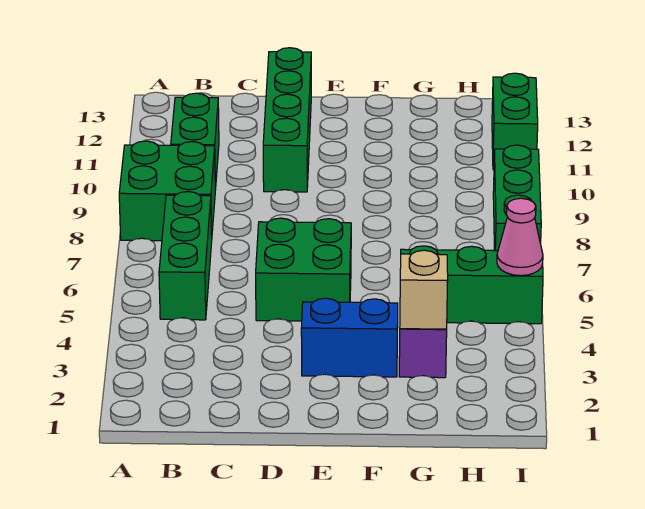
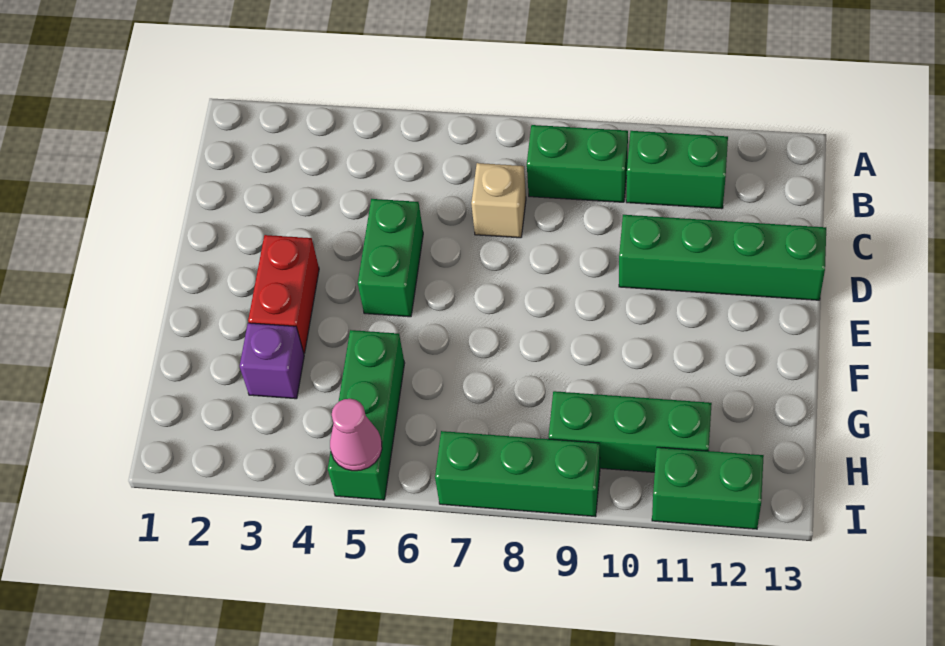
green brick A8:B9 level 1 -> green brick B8:B9 level 1
green brick B5:B7 level 1 -> green brick H9:H11 level 1
green brick D5:E6 level 1 -> green brick D5:E5 level 1
blue brick E3:F3 level 1 -> red brick E3:F3 level 1
tan brick G3 level 2 -> tan brick C7 level 1

